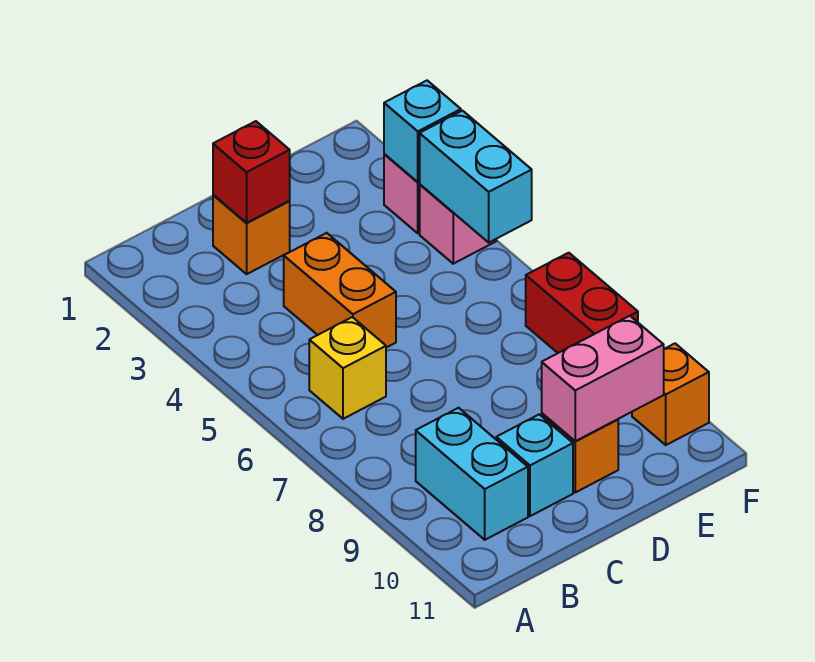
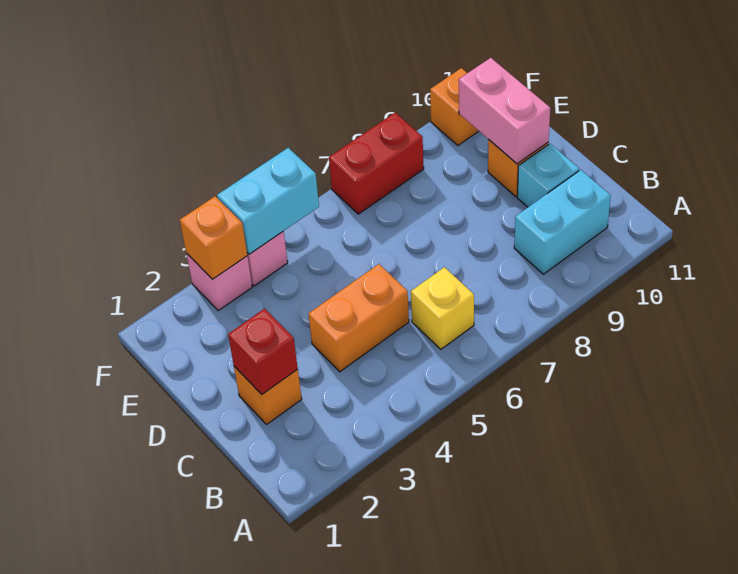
cyan brick F3 level 2 -> orange brick F3 level 2

